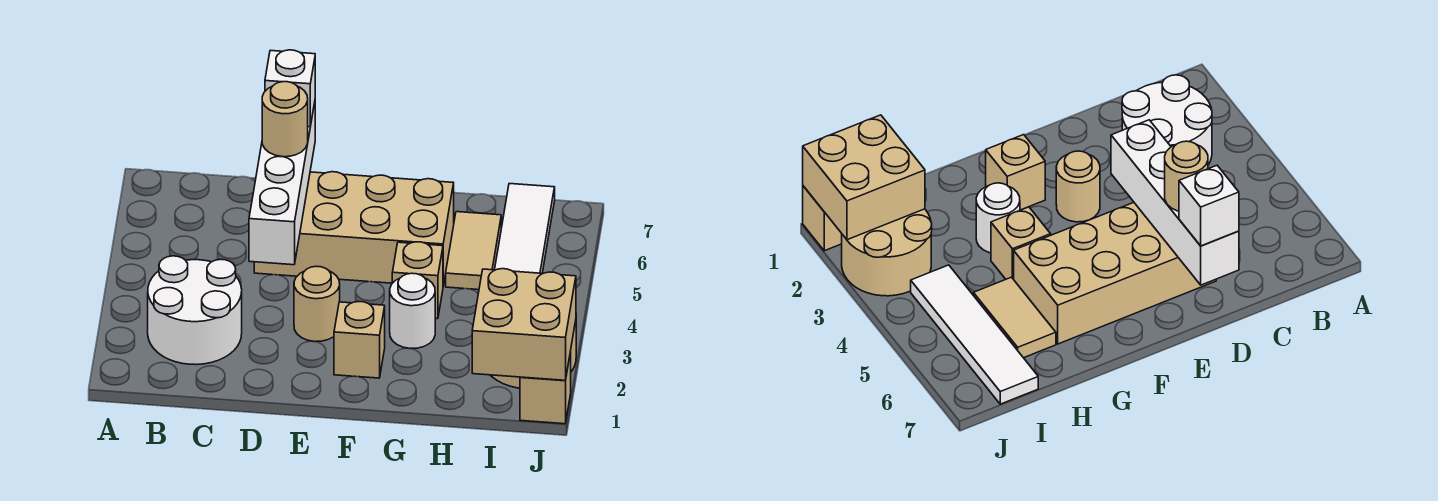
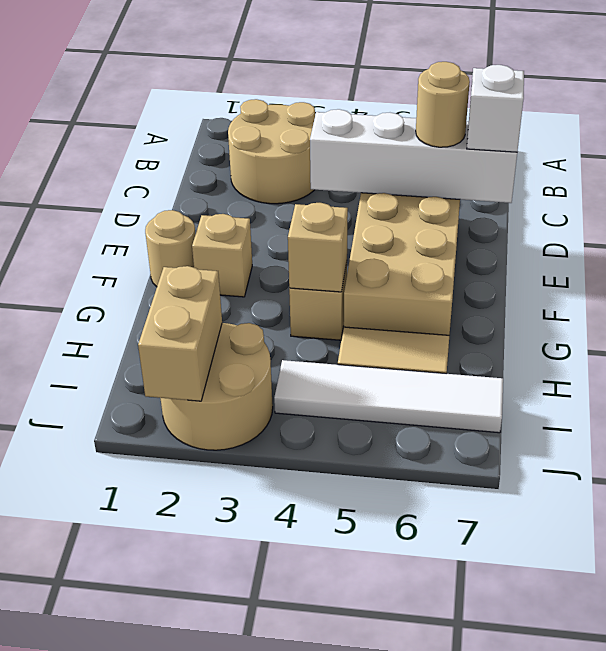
white round brick B2:C3 level 1 -> tan round brick B2:C3 level 1
tan round brick E3 level 1 -> tan round brick F1 level 1
white round brick G3 level 1 -> none
tan brick I1:J2 level 2 -> tan brick I2:J2 level 2
tan brick J1 level 1 -> tan brick G4 level 2

